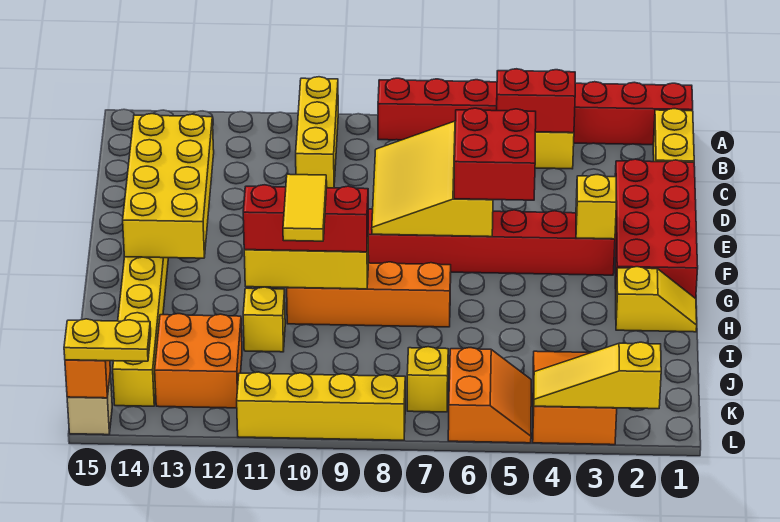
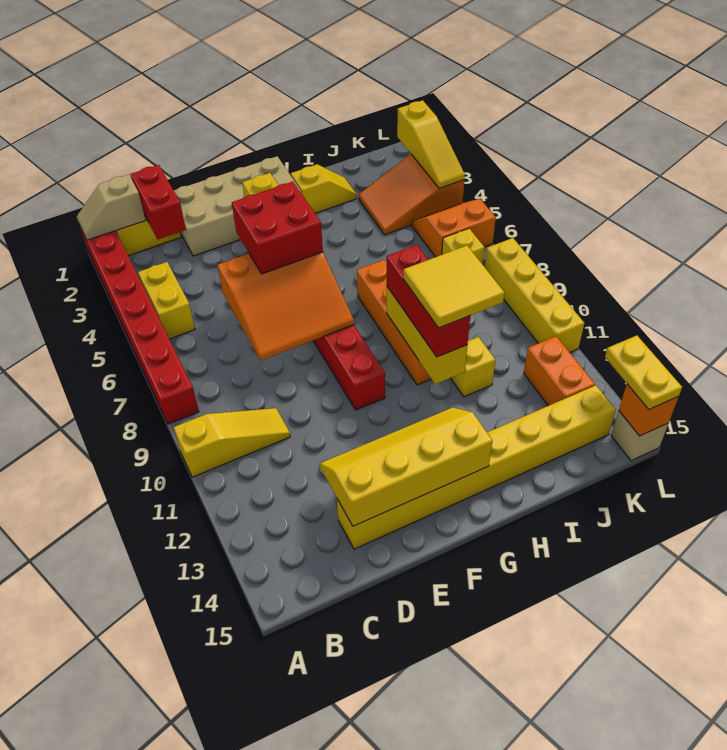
none -> tan slope A1:B1 level 2 top B
yellow brick A10:C10 level 1 -> yellow slope A10:C10 level 1 top A
red brick B4:B5 level 2 -> red brick C1:C2 level 2
red brick D1:G2 level 1 -> tan brick D1:G2 level 1
yellow slope D6:F8 level 2 top 6 -> orange slope D6:F8 level 2 top 6
yellow brick D13:G14 level 2 -> yellow slope D13:G14 level 2 top 14
yellow slope H1:H2 level 1 top 2 -> yellow slope H2:I2 level 1 top H
yellow tile H10:I10 level 4 -> yellow tile H10:I11 level 4
orange brick J12:K13 level 1 -> orange brick K12:K13 level 1

